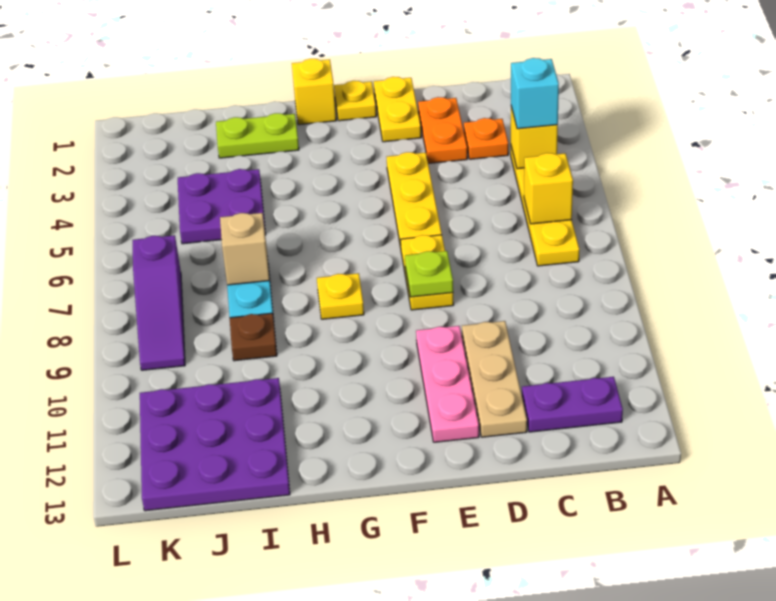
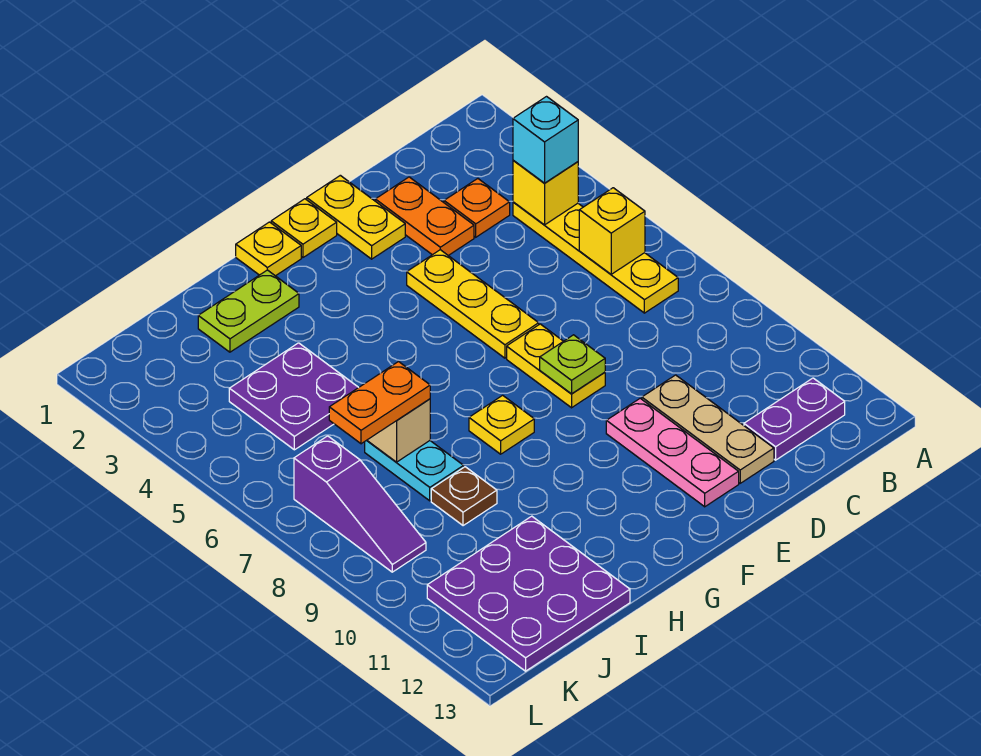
yellow brick G1 level 1 -> yellow plate G1 level 1
none -> orange plate I7:J7 level 3

